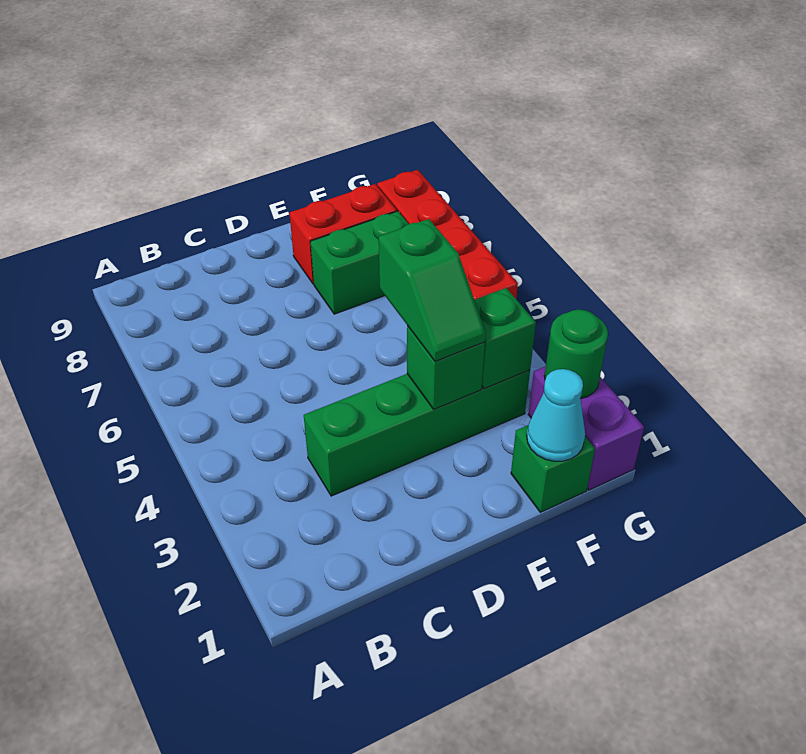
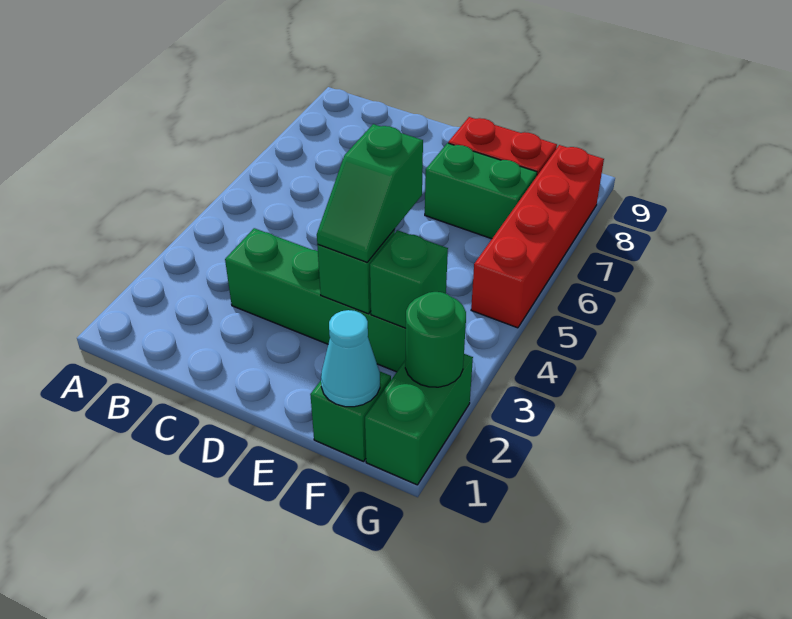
purple brick G1:G2 level 1 -> green brick G1:G2 level 1

